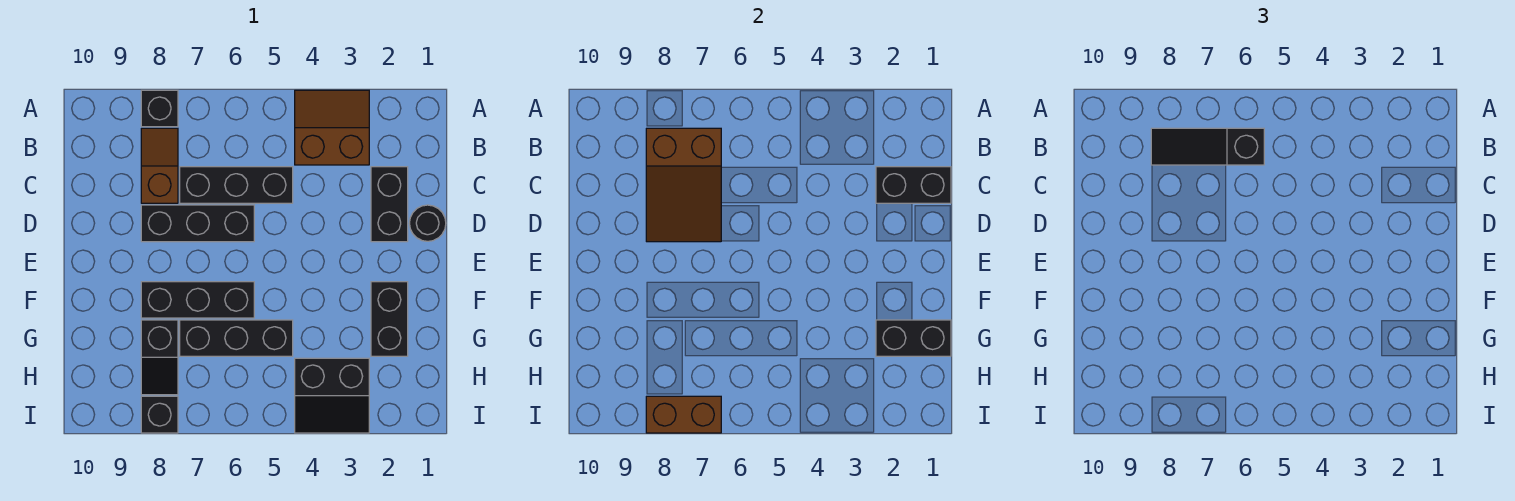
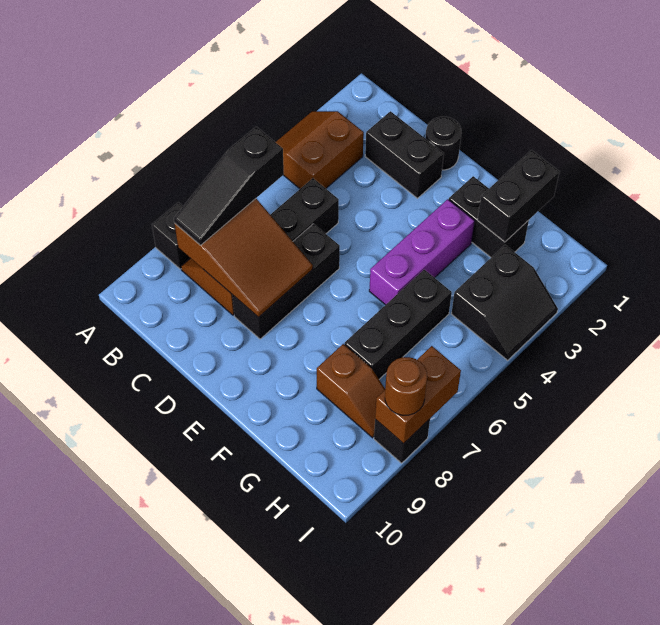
black brick C1:C2 level 2 -> none
none -> purple brick F3:F5 level 1
black brick F6:F8 level 1 -> none
black slope G8:H8 level 1 top G -> brown slope G8:H8 level 1 top G
none -> brown round brick I8 level 3

